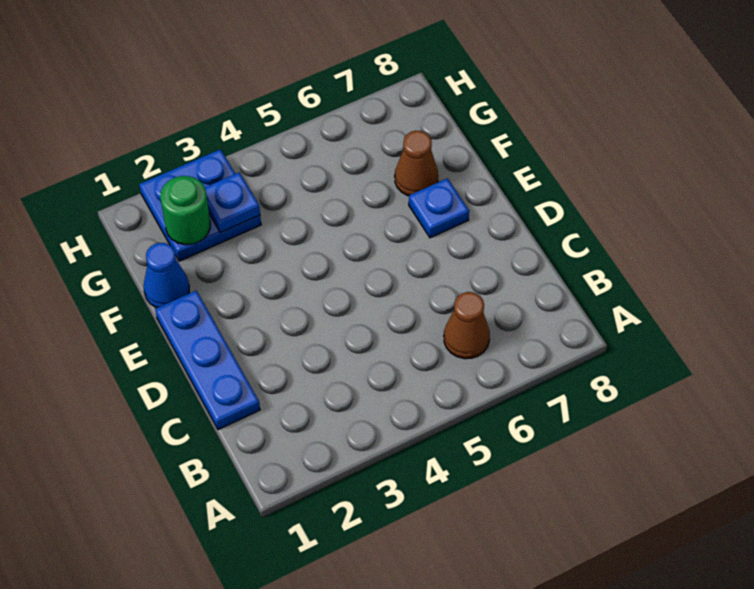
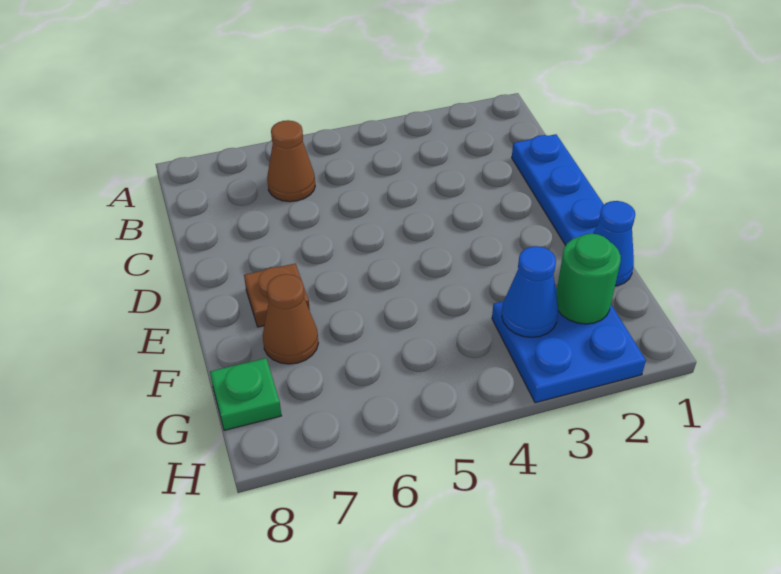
blue plate E7 level 1 -> brown plate E7 level 1
blue plate G3 level 2 -> blue cone G3 level 2
none -> green plate G8 level 1

